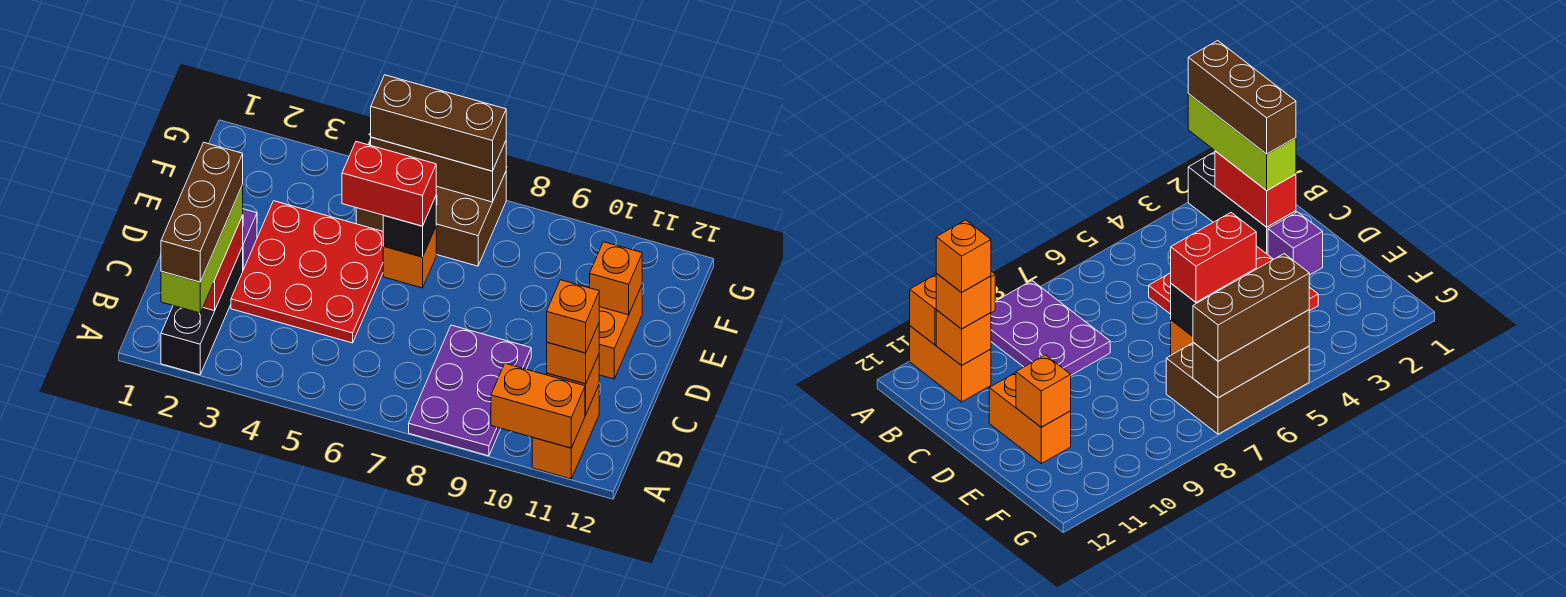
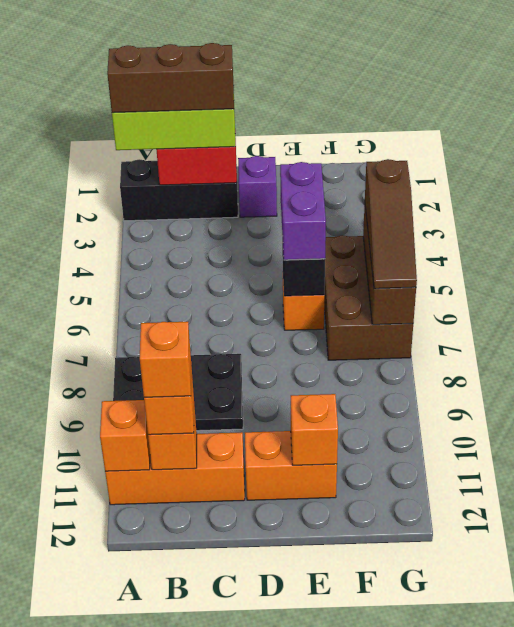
purple plate A8:C9 level 1 -> black plate A8:C9 level 1
orange brick A10:A11 level 2 -> orange brick A11 level 2
orange brick A11:B11 level 1 -> orange brick A11:C11 level 1
red plate C3:E5 level 1 -> none
red brick E5:E6 level 3 -> purple brick E5:E6 level 3
brown brick G5:G7 level 3 -> brown slope G5:G7 level 3 top 5

